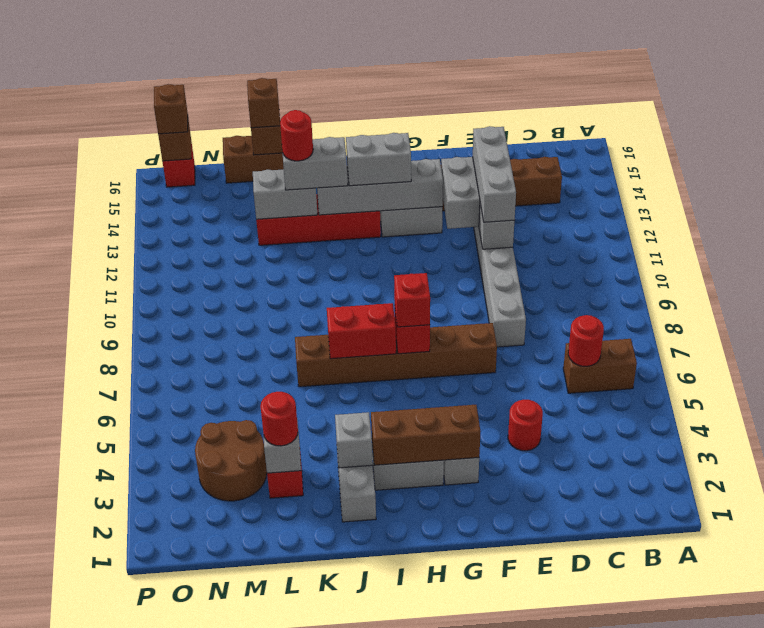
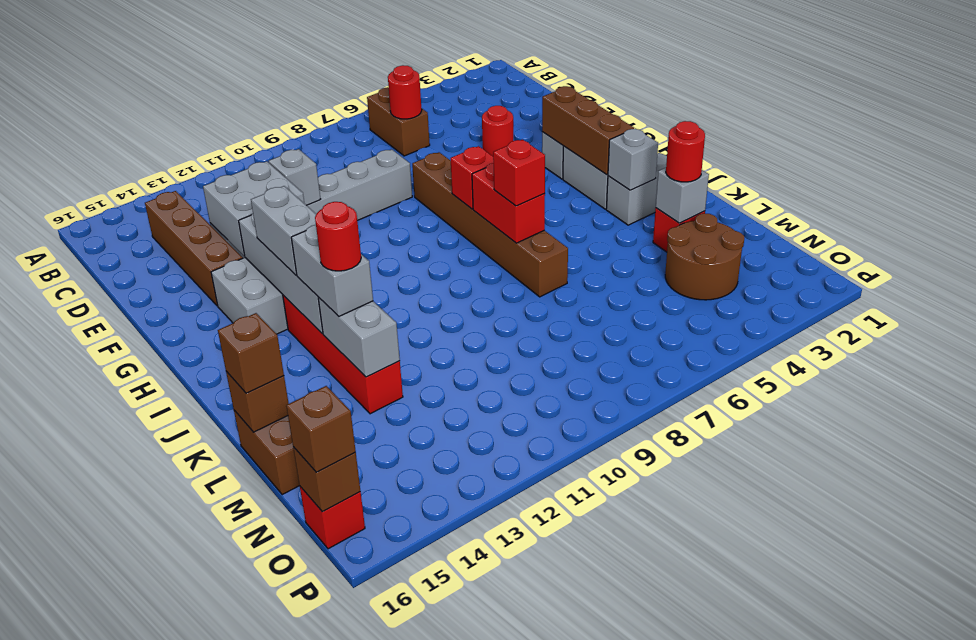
grey brick E11:E13 level 3 -> none
red brick H7 level 3 -> red brick J7 level 3

